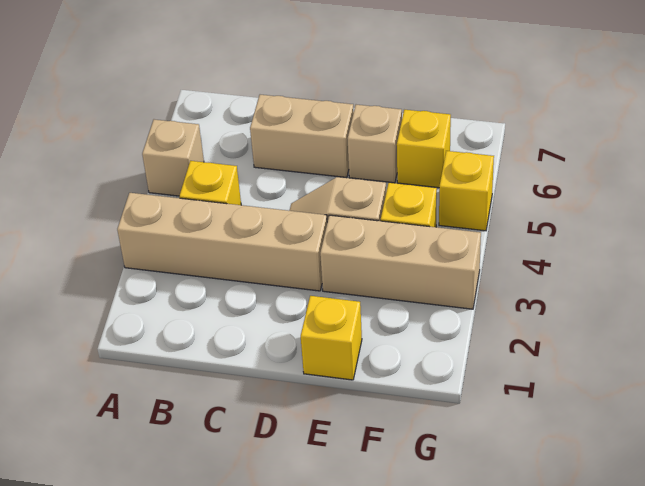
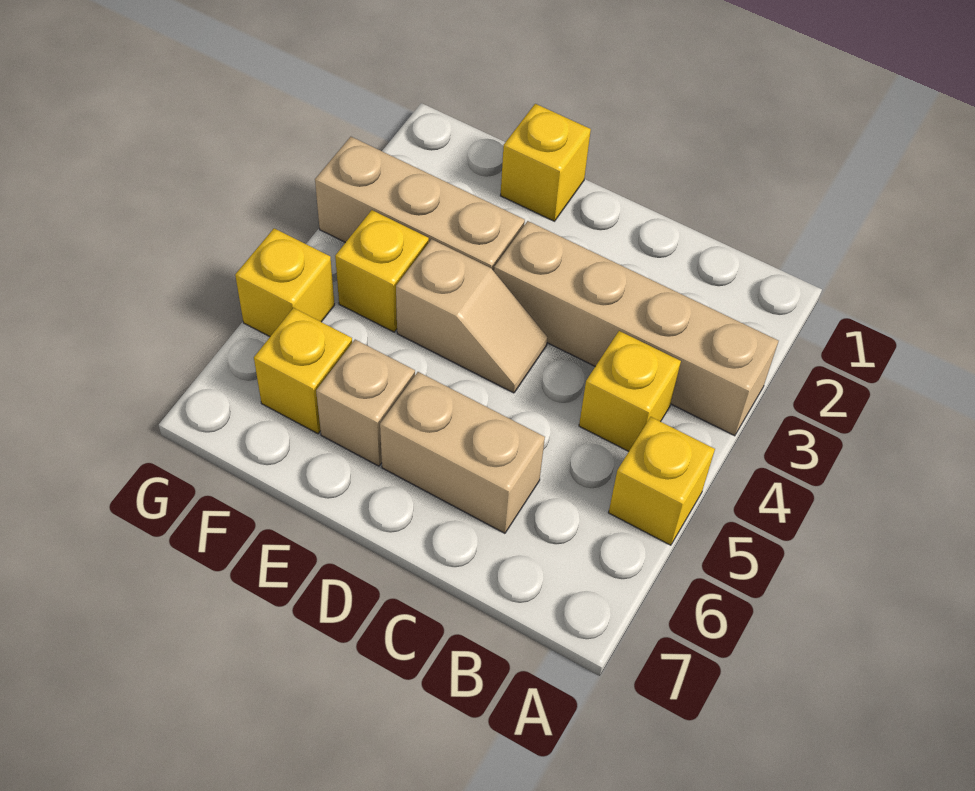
tan brick A5 level 1 -> yellow brick A5 level 1

